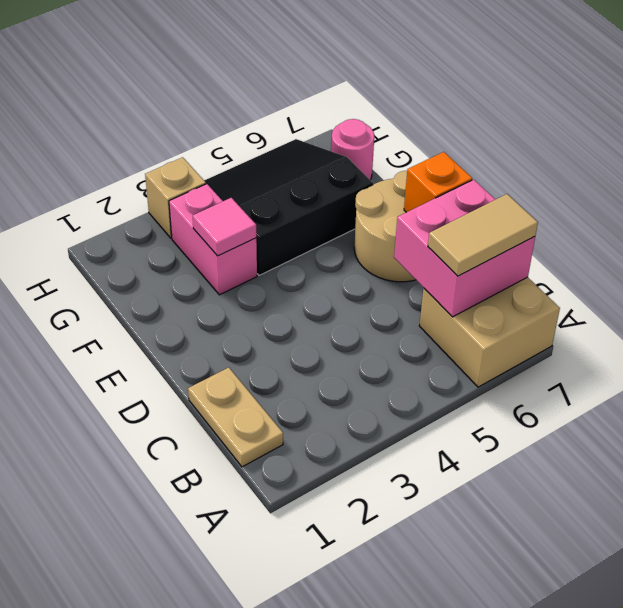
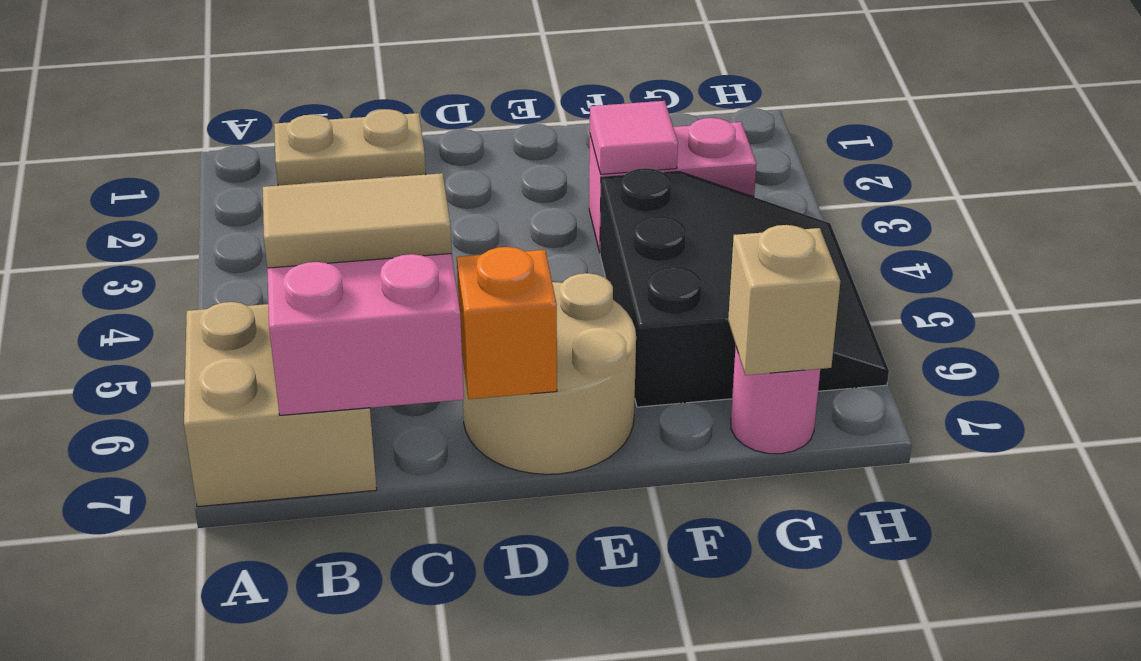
tan tile B6:B7 level 3 -> tan tile B6:C6 level 3
tan brick H3 level 1 -> tan brick G7 level 2

